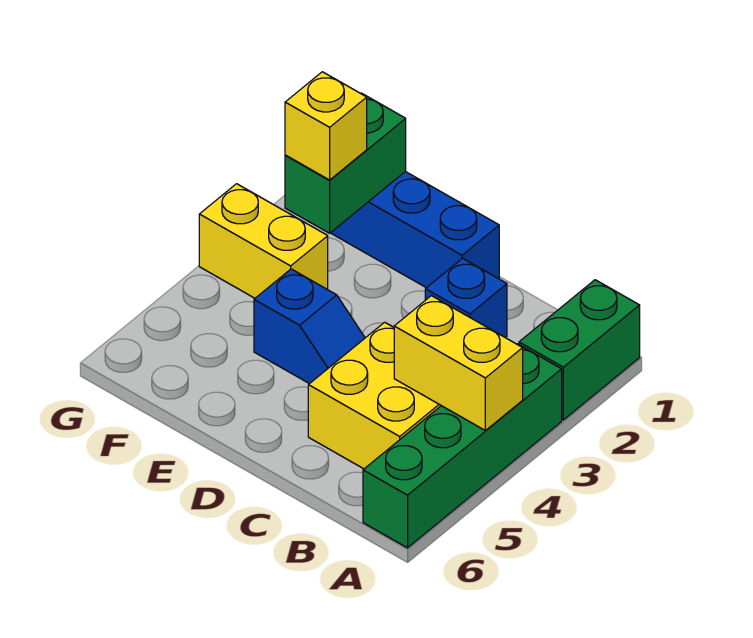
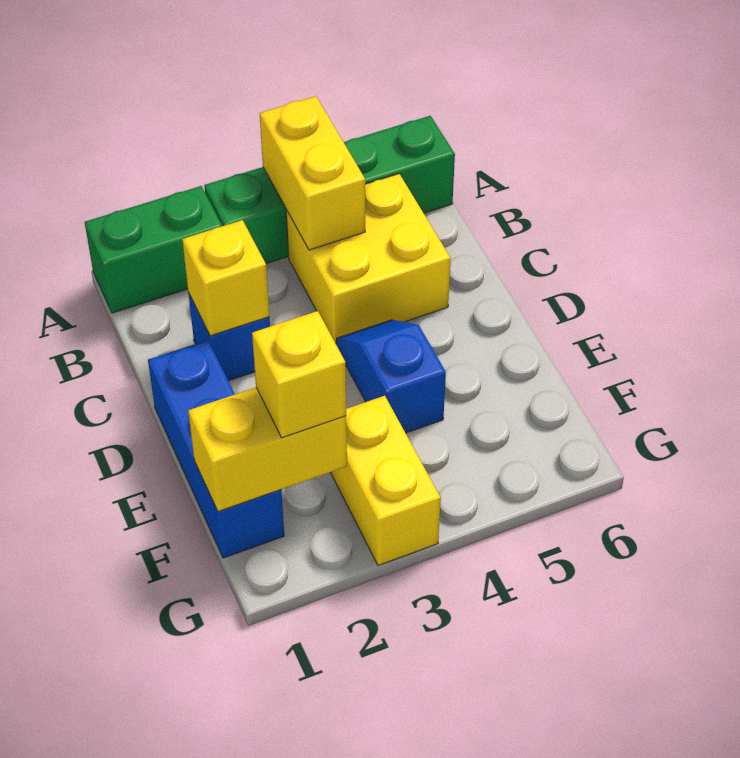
none -> yellow brick C2 level 2
green brick F1:F2 level 2 -> yellow brick F1:F2 level 2

